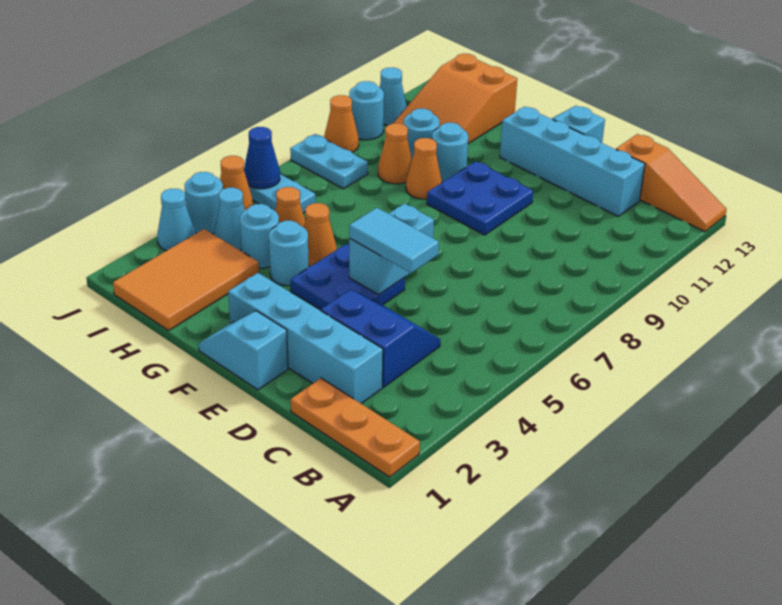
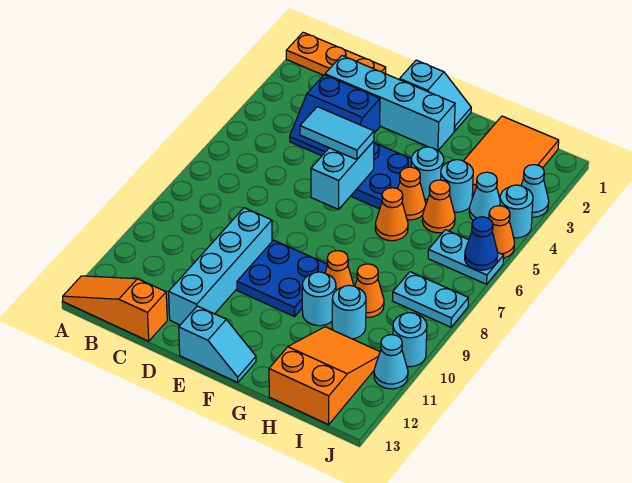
cyan brick C12:F12 level 1 -> cyan brick D9:D12 level 1
orange cone J9 level 1 -> orange cone G6 level 1

